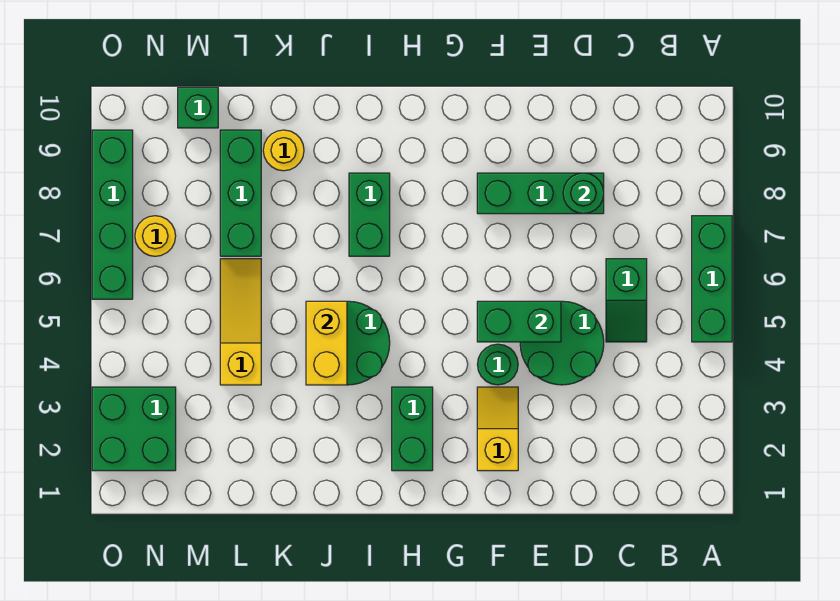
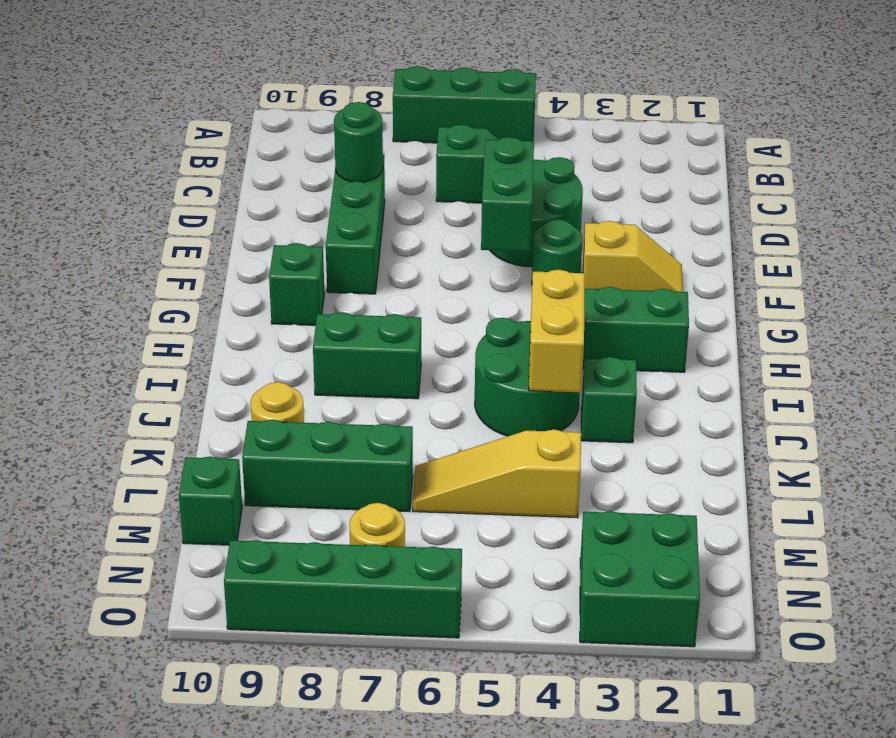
yellow slope F2:F3 level 1 top 2 -> yellow slope F2:F3 level 1 top 3
none -> green brick G9 level 1
none -> green brick J3 level 1
yellow brick J4:J5 level 2 -> yellow brick I4:J4 level 2

